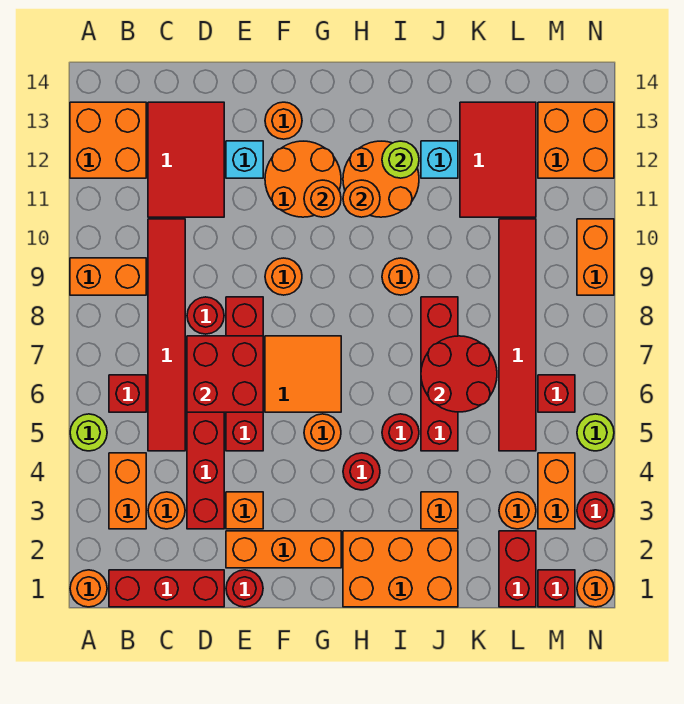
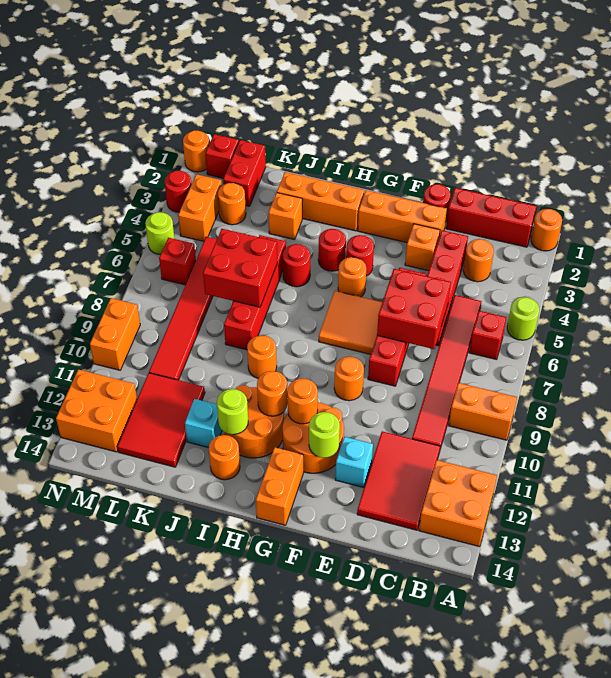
orange brick B3:B4 level 1 -> orange brick G13:G14 level 1
red round brick D8 level 1 -> red round brick G4 level 1
none -> lime round brick F12 level 2
orange round brick F13 level 1 -> orange round brick I13 level 1
orange brick H1:J2 level 1 -> orange brick H2:J2 level 1
red round brick J6:K7 level 2 -> red brick J6:K7 level 2

